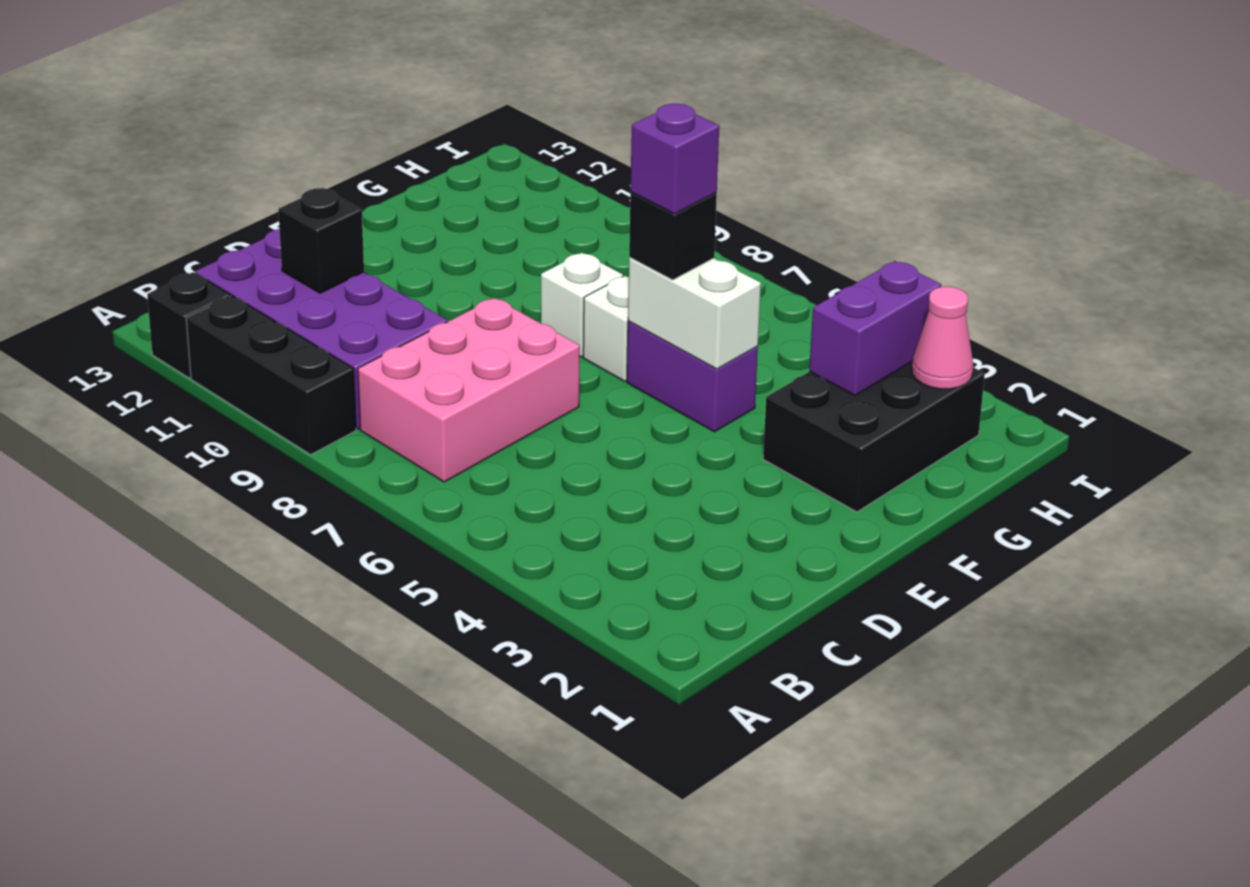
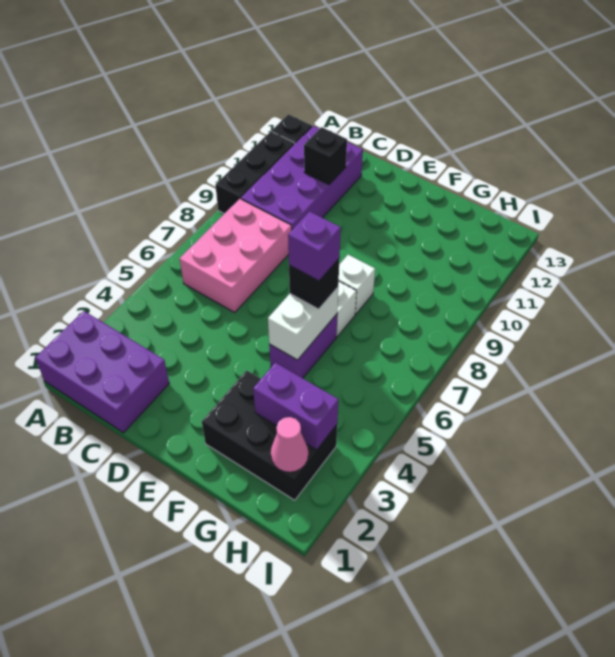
none -> purple brick A1:C2 level 1
pink brick B7:D8 level 1 -> pink brick B6:C8 level 1

